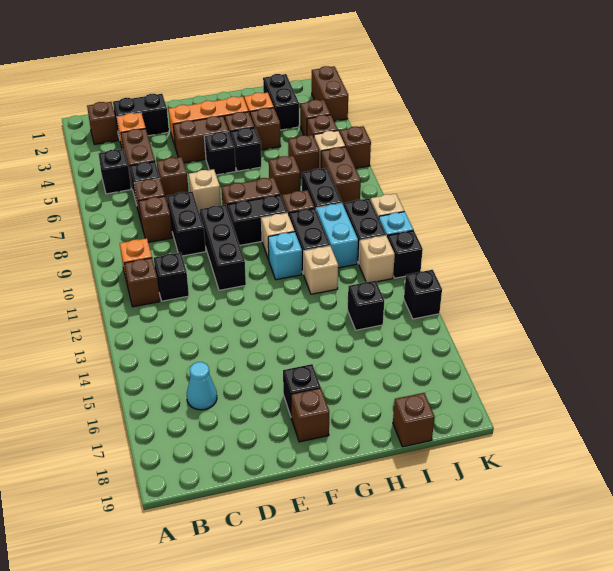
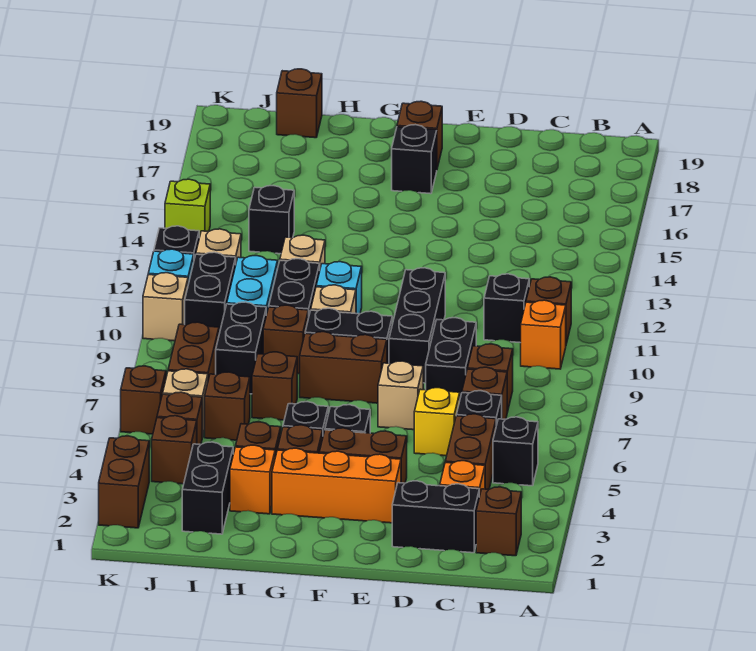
cyan cone C16 level 1 -> none
brown brick D6 level 1 -> yellow brick D6 level 1
black brick K14 level 1 -> lime brick K14 level 1

